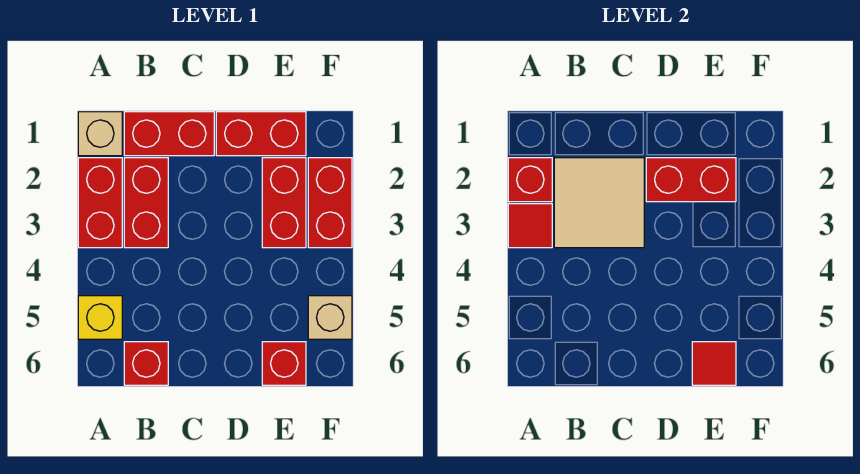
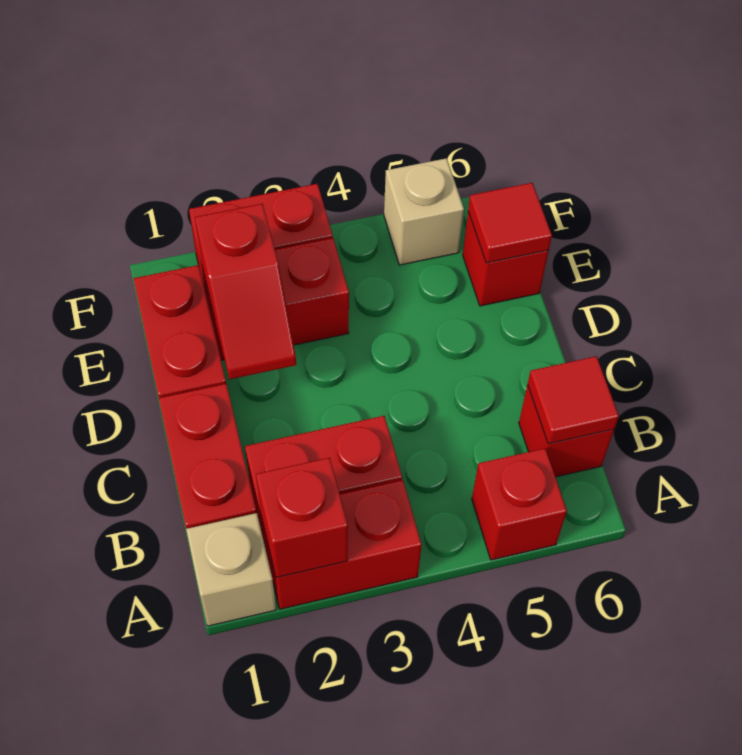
red tile A3 level 2 -> red tile B6 level 2
yellow brick A5 level 1 -> red brick A5 level 1
tan tile B2:C3 level 2 -> none
red brick D2:E2 level 2 -> red slope D2:E2 level 2 top E

